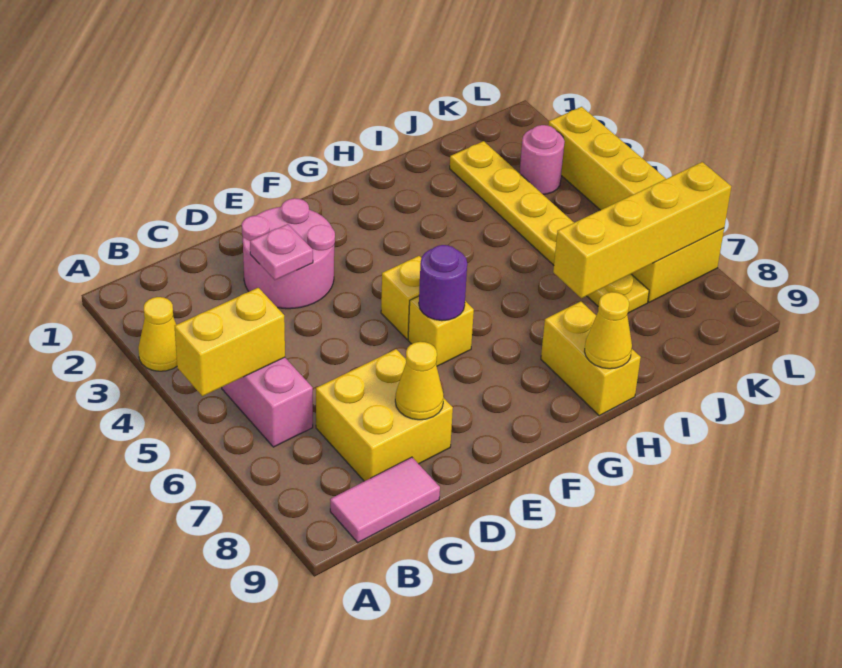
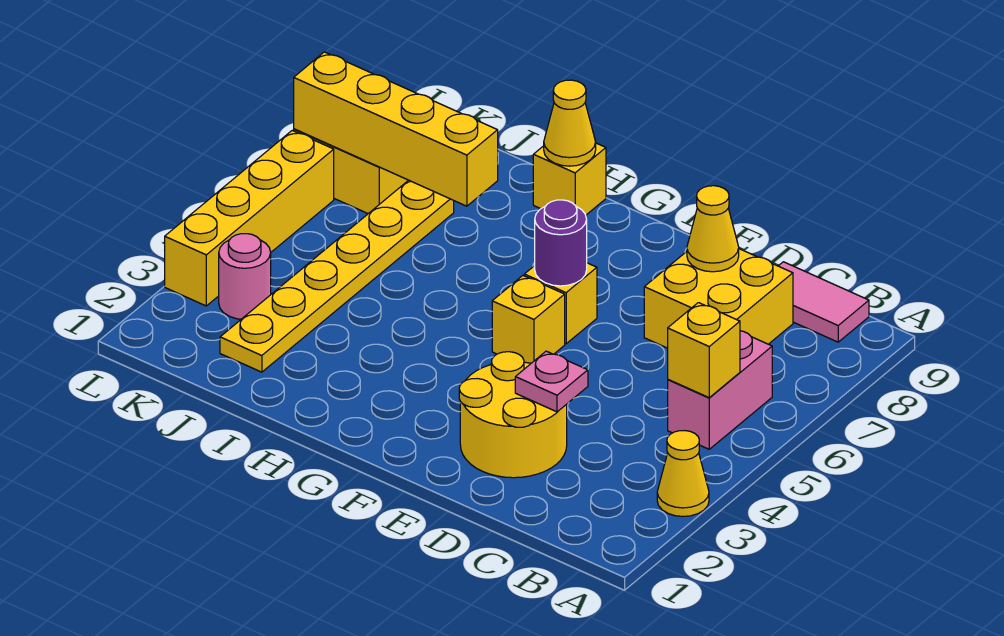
yellow brick A5:B5 level 2 -> yellow brick B5 level 2
pink round brick D2:E3 level 1 -> yellow round brick D2:E3 level 1
yellow brick H8:H9 level 1 -> yellow brick H9 level 1

